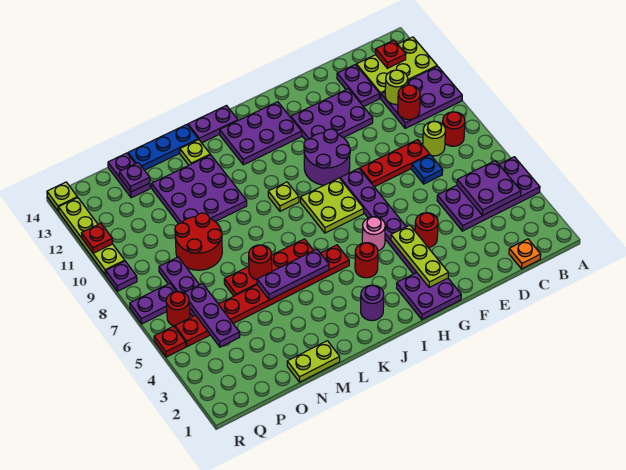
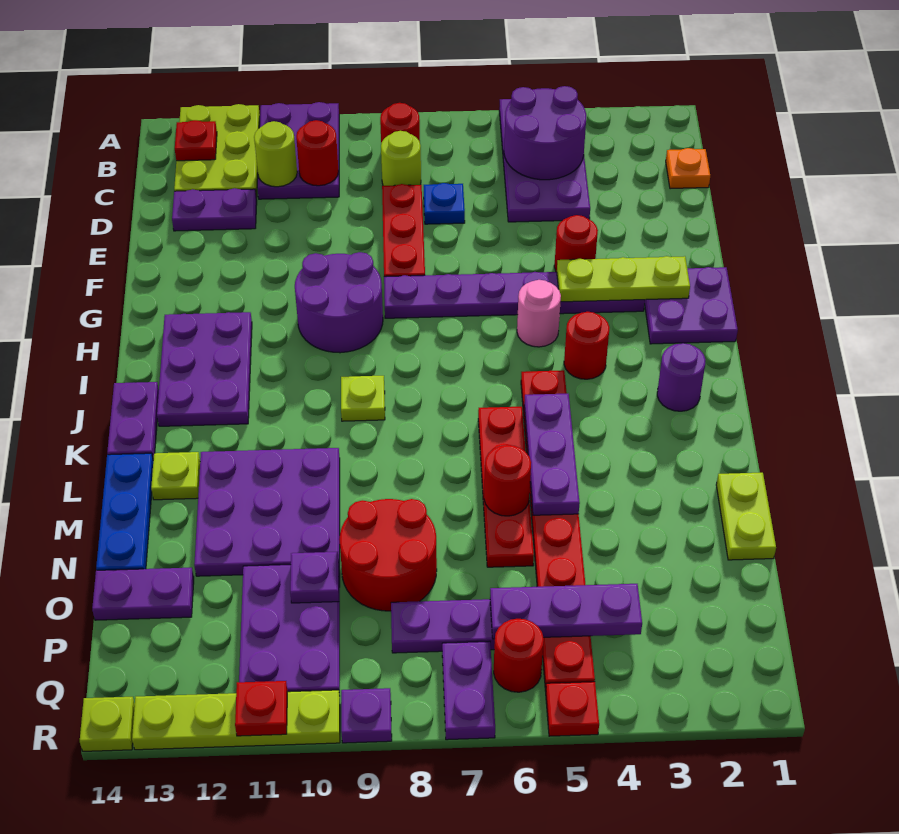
purple plate B4:C5 level 2 -> purple round brick B4:C5 level 2
purple plate E11:G12 level 1 -> purple plate O10:Q11 level 1
lime plate H7:I8 level 1 -> none
purple plate O13 level 2 -> purple plate O10 level 2

